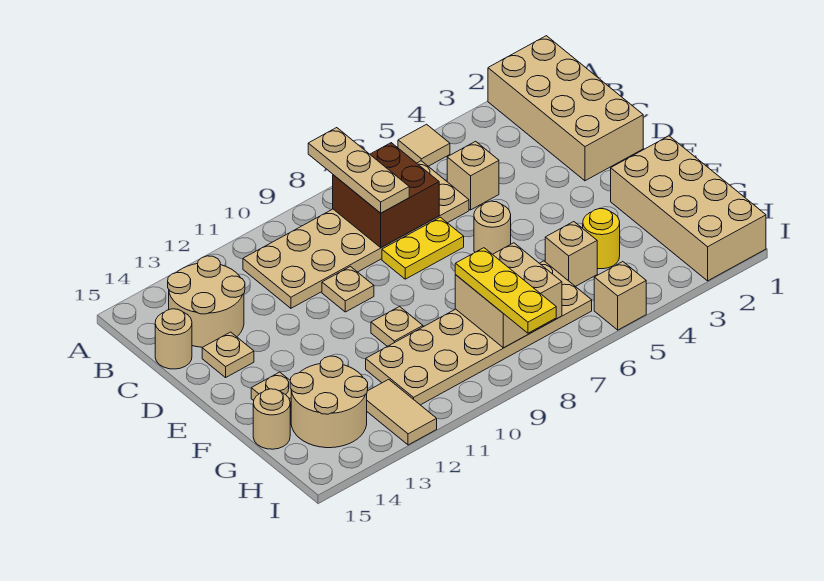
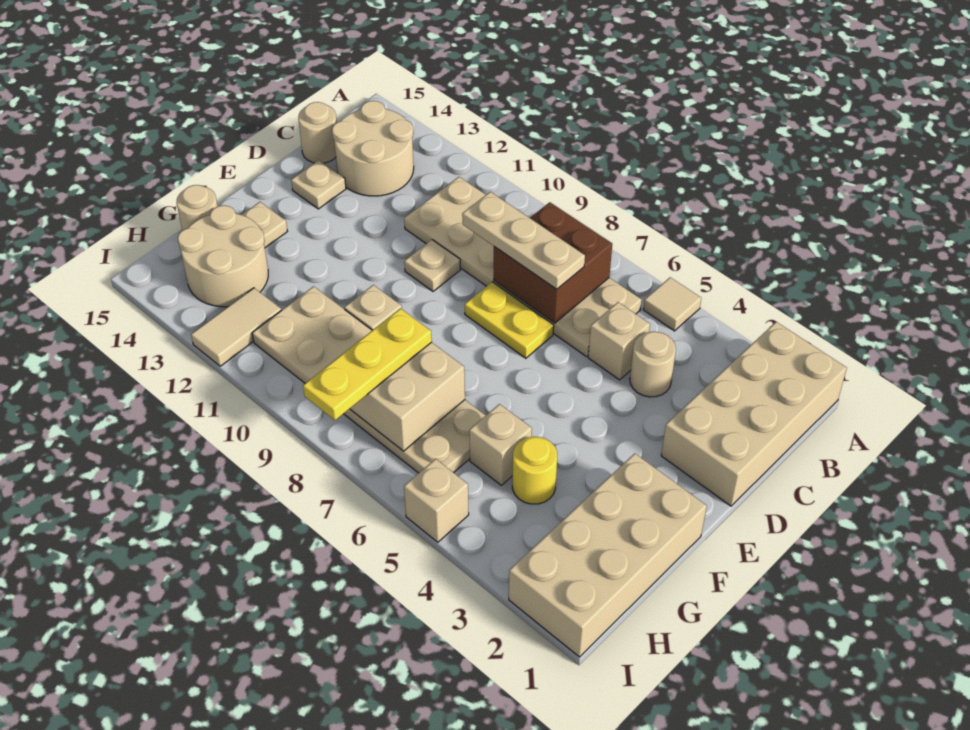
tan plate A8:C8 level 3 -> tan plate C7:C9 level 3
tan round brick E6 level 1 -> tan round brick C4 level 1

